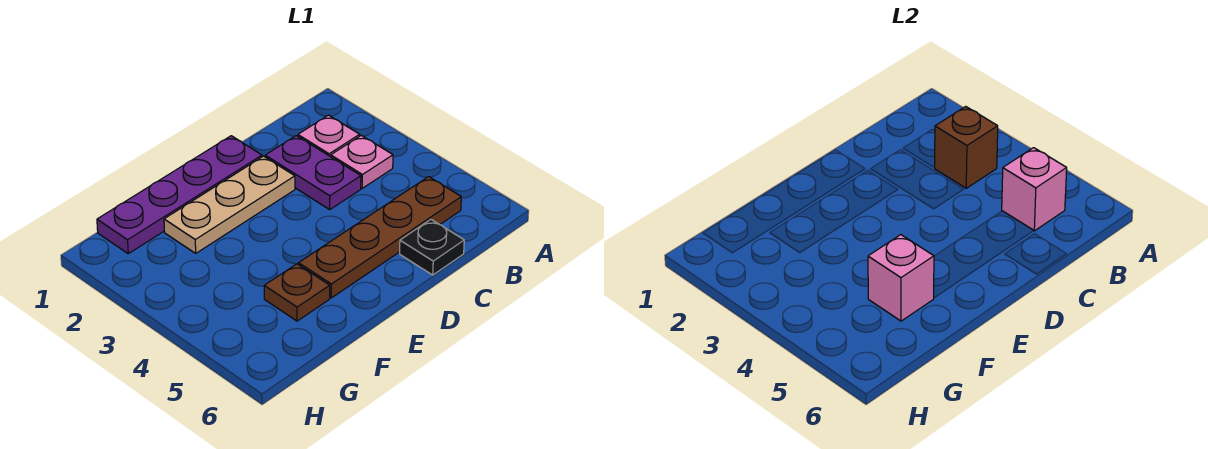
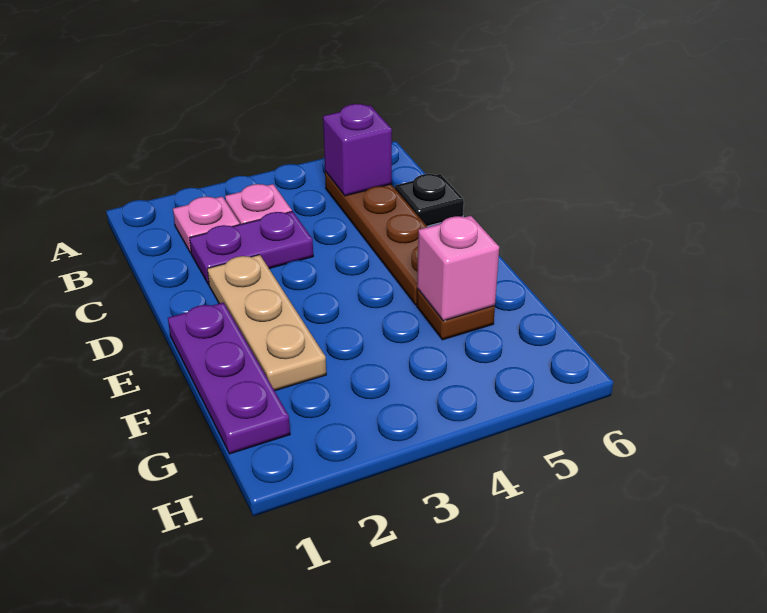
brown brick B3 level 2 -> none
pink brick B5 level 2 -> purple brick B5 level 2
purple plate D1:G1 level 1 -> purple plate E1:G1 level 1

